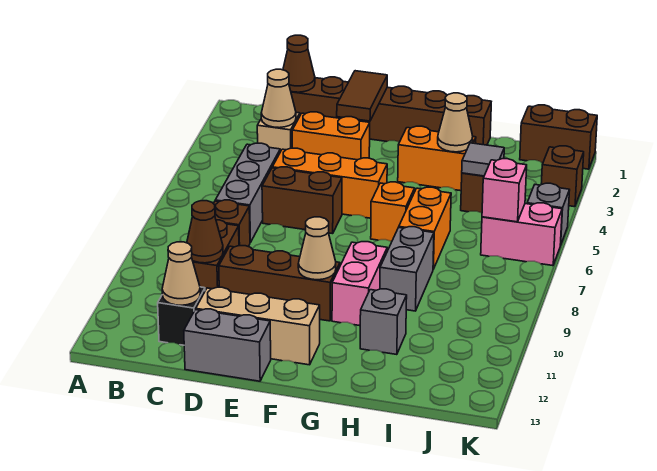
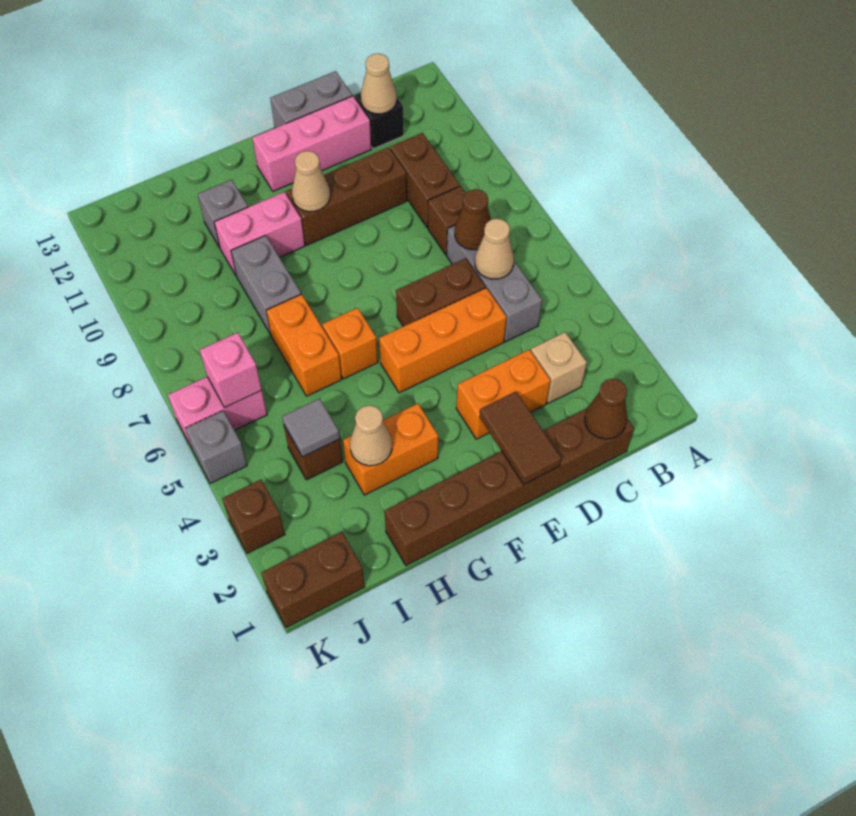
tan cone C3 level 2 -> tan cone C6 level 2
brown cone C10 level 2 -> brown cone C7 level 2
tan brick D12:F12 level 1 -> pink brick D12:F12 level 1
pink brick G9:G10 level 1 -> pink brick G10:H10 level 1

